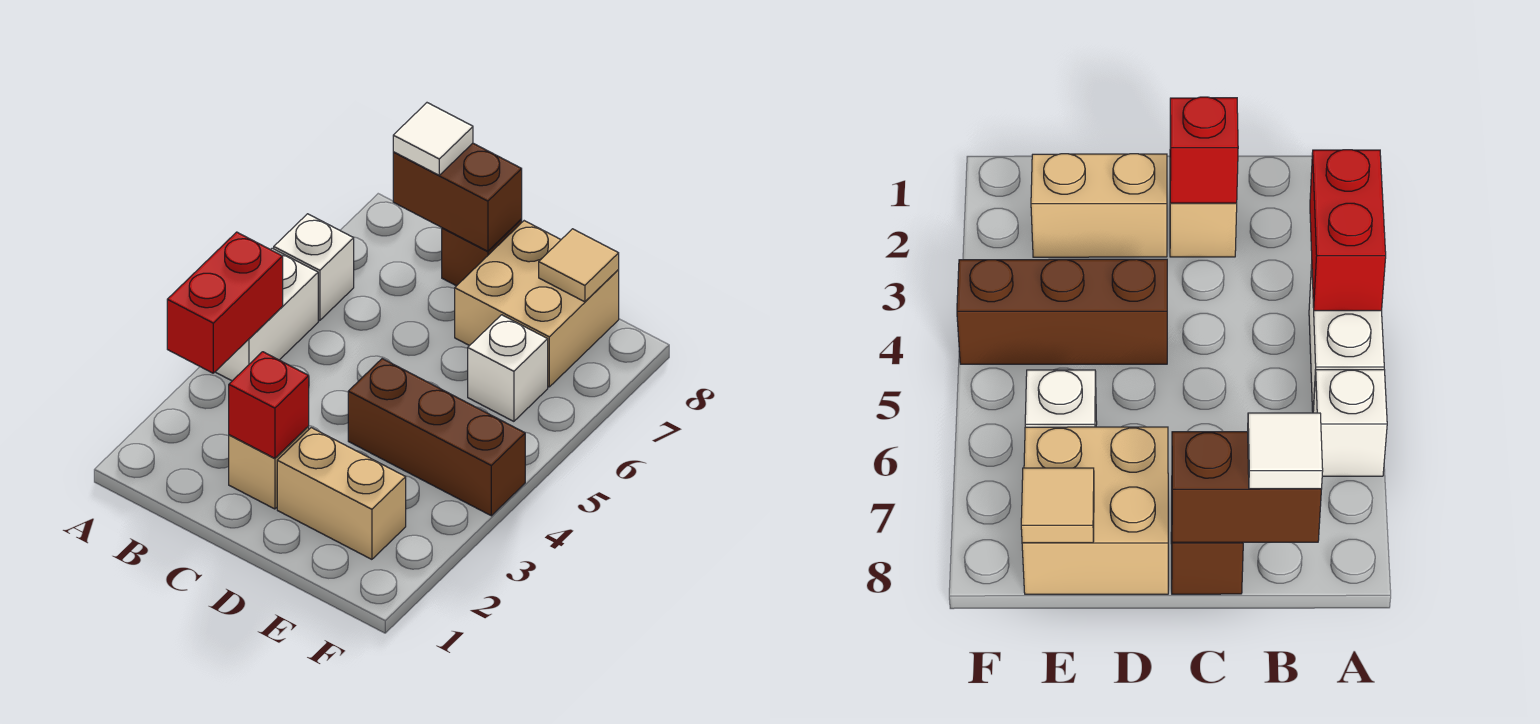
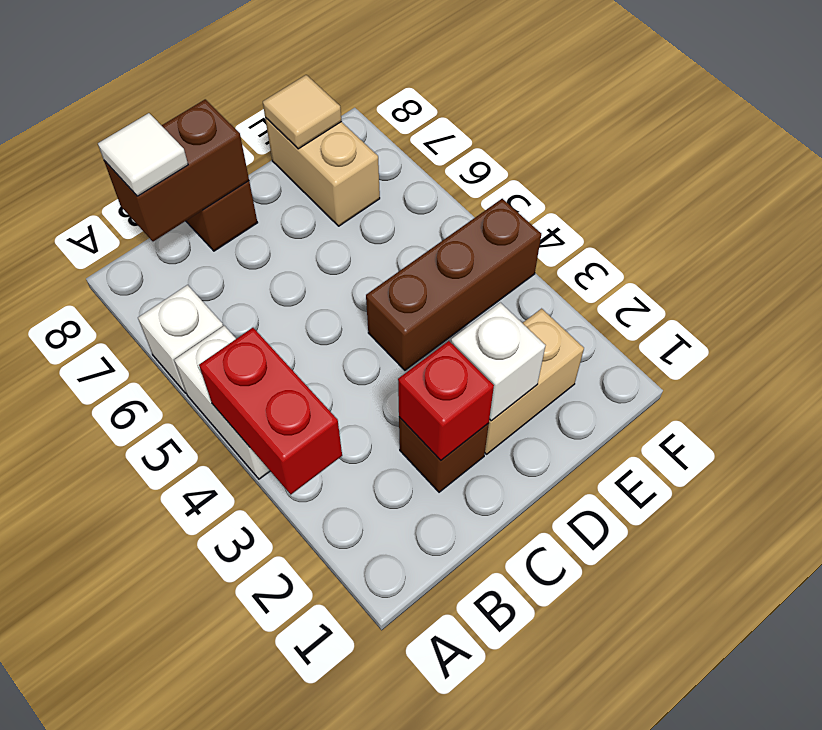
tan brick C2 level 1 -> brown brick C2 level 1
tan brick D7:E8 level 1 -> tan brick E7:E8 level 1
white brick E6 level 1 -> white brick D2 level 2

